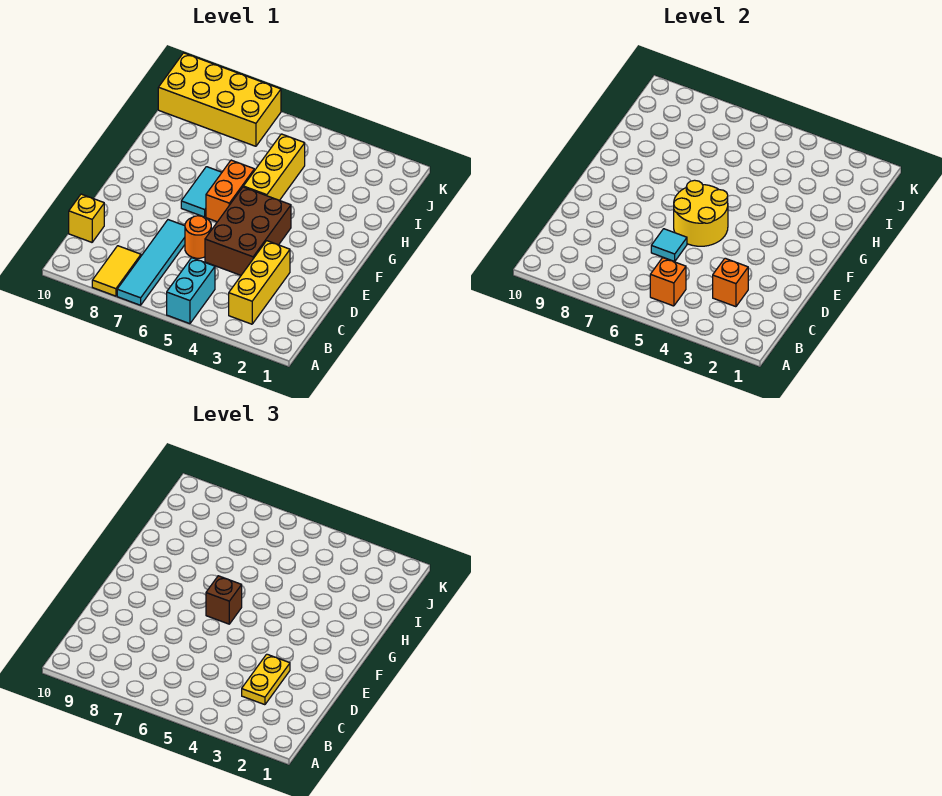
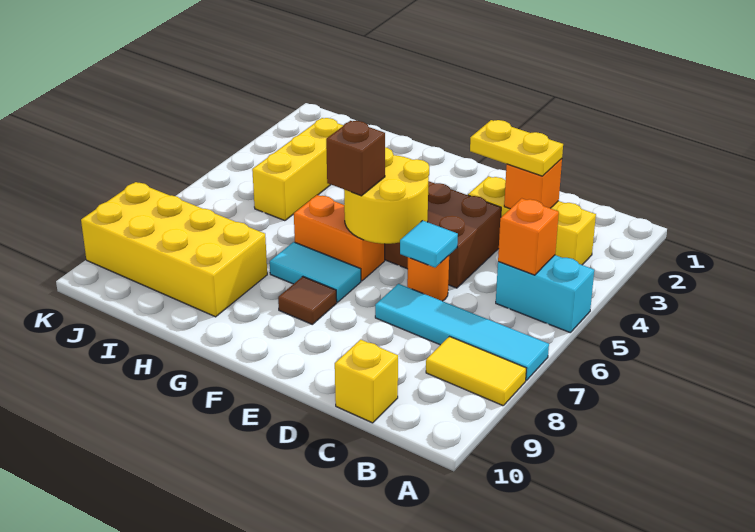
none -> brown tile F8 level 1
yellow brick G5:I5 level 1 -> yellow brick I3:I5 level 1
yellow brick J7:K10 level 1 -> yellow brick H8:K9 level 1

